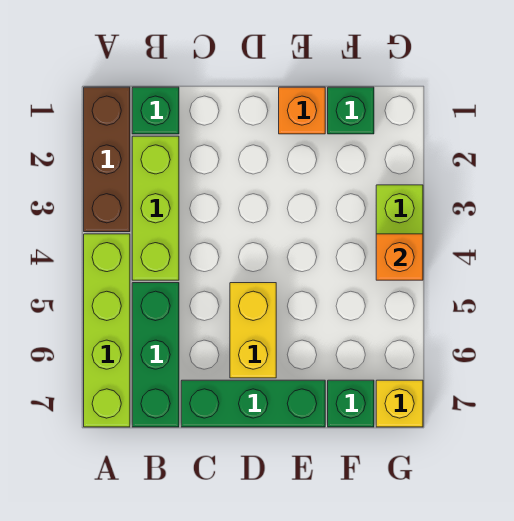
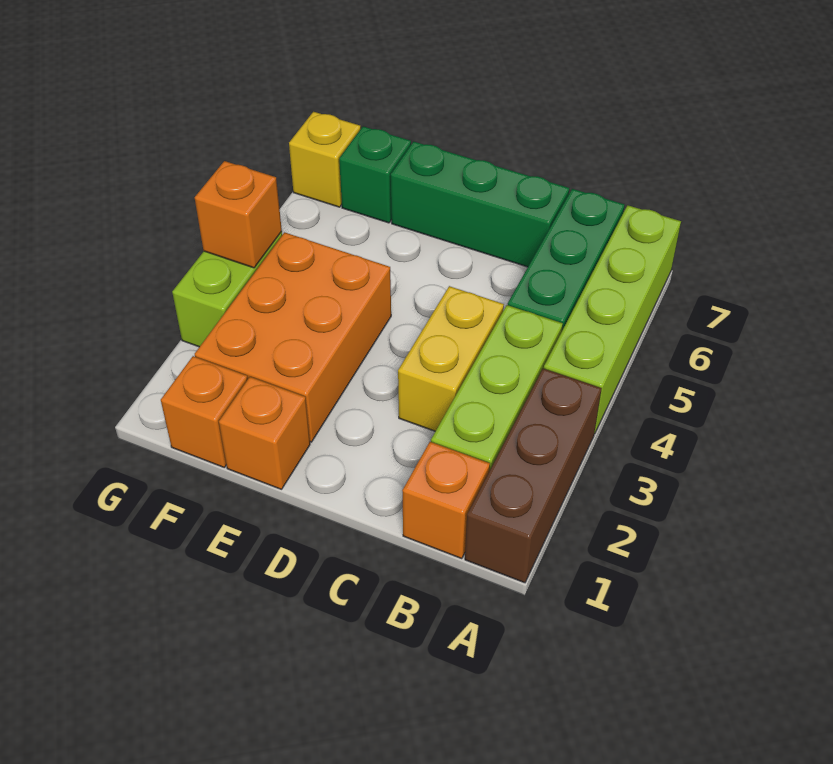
green brick B1 level 1 -> orange brick B1 level 1
yellow brick D5:D6 level 1 -> yellow brick C3:C4 level 1
none -> orange brick E2:F4 level 1
green brick F1 level 1 -> orange brick F1 level 1

